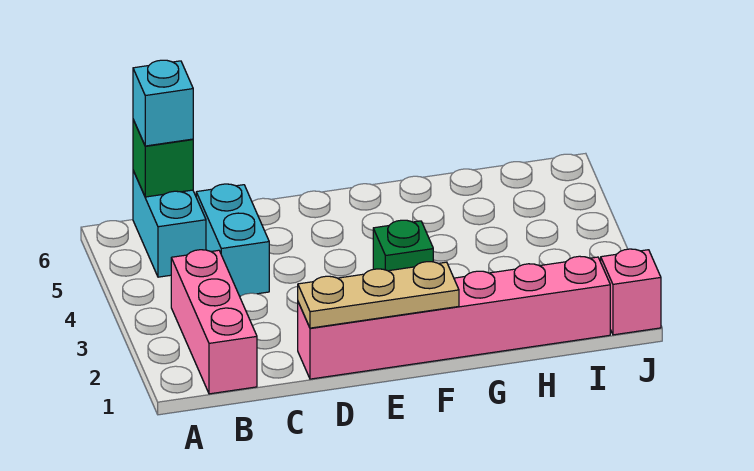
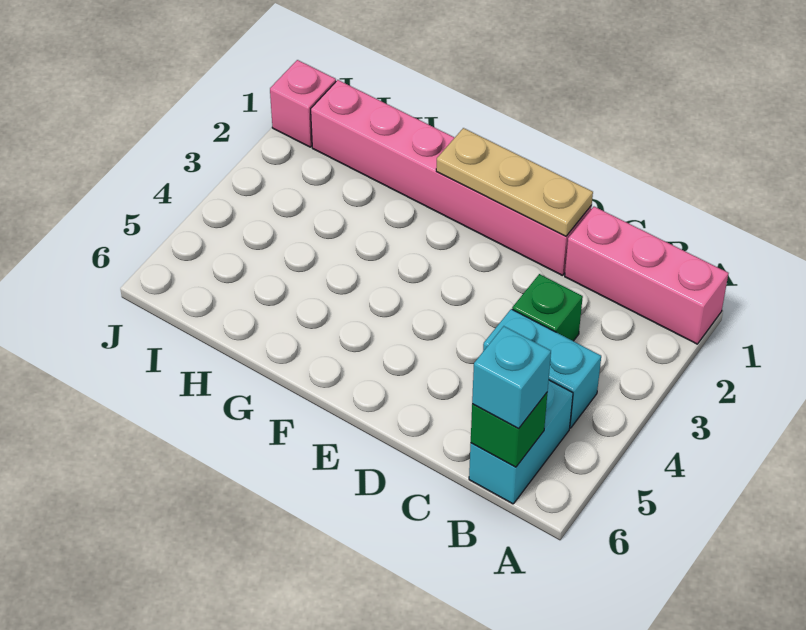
pink brick B1:B3 level 1 -> pink brick A1:C1 level 1
cyan brick C4:C5 level 1 -> cyan brick B4:C4 level 1
green brick F3 level 1 -> green brick C3 level 1

